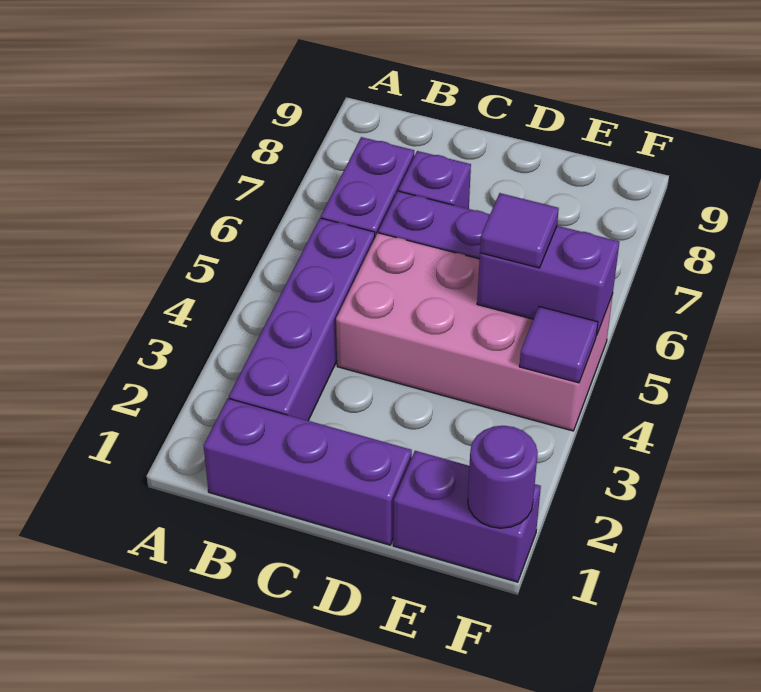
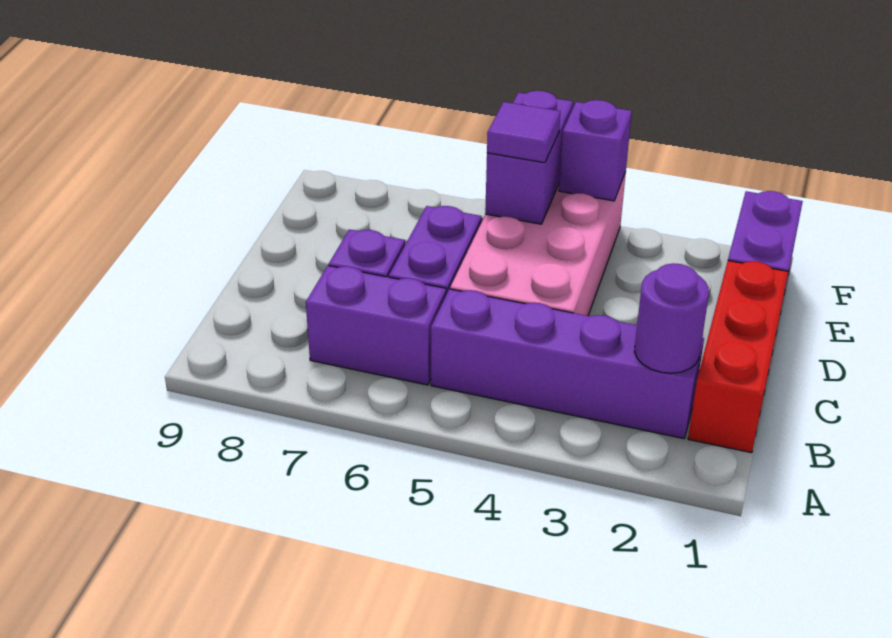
purple brick B1:D1 level 1 -> red brick B1:D1 level 1
purple round brick F1 level 2 -> purple round brick B2 level 2
purple tile F4 level 2 -> purple brick F4 level 2

